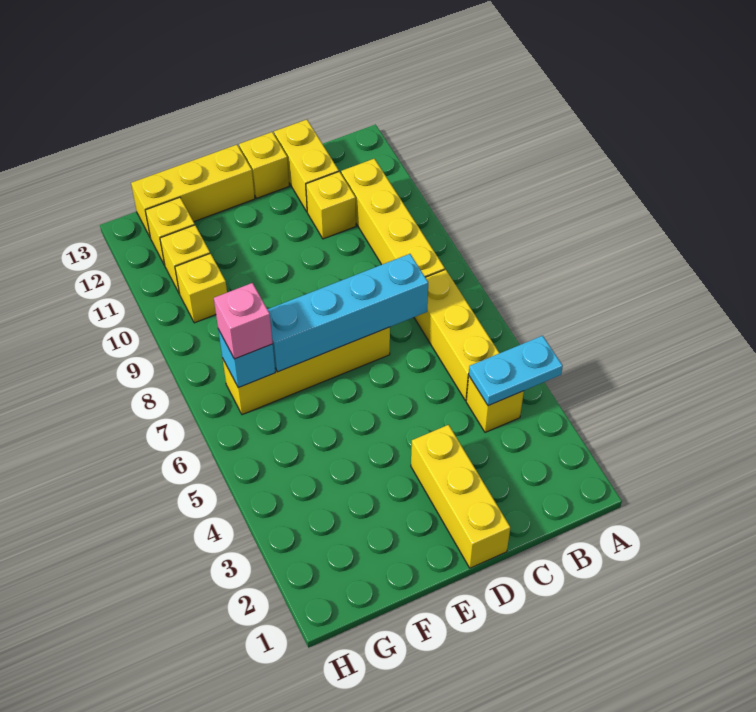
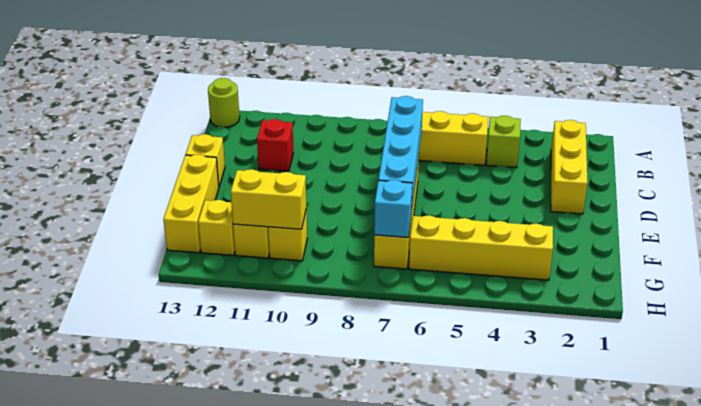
cyan plate A4:B4 level 2 -> none
none -> lime round brick A13 level 1
yellow brick B4 level 1 -> lime brick B4 level 1
yellow brick B8:B11 level 1 -> yellow brick G3:G6 level 1
yellow brick C11 level 1 -> red brick C11 level 1
yellow brick C12:C13 level 1 -> yellow brick G10:G11 level 2
yellow brick D1:D3 level 1 -> yellow brick B2:D2 level 1
pink brick G7 level 3 -> none

